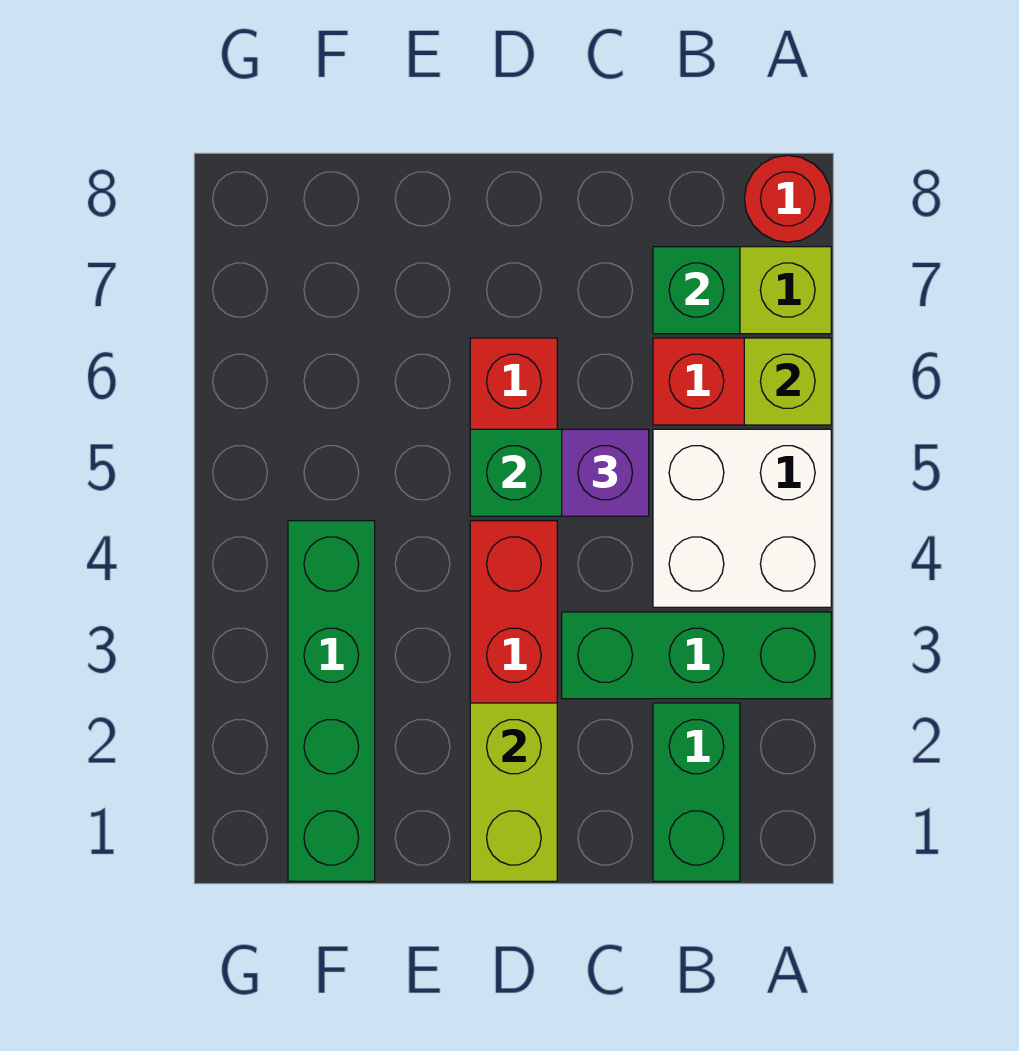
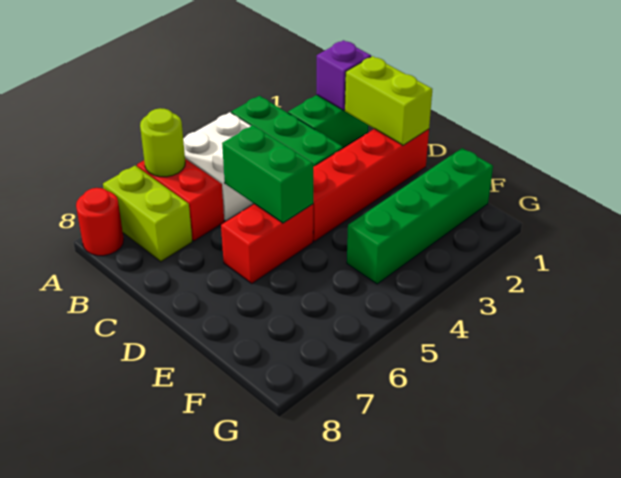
lime brick A6 level 2 -> lime round brick A6 level 2
green brick B7 level 2 -> none
purple brick C5 level 3 -> purple brick B1 level 2
lime brick D1:D2 level 2 -> lime brick C1:D1 level 2

